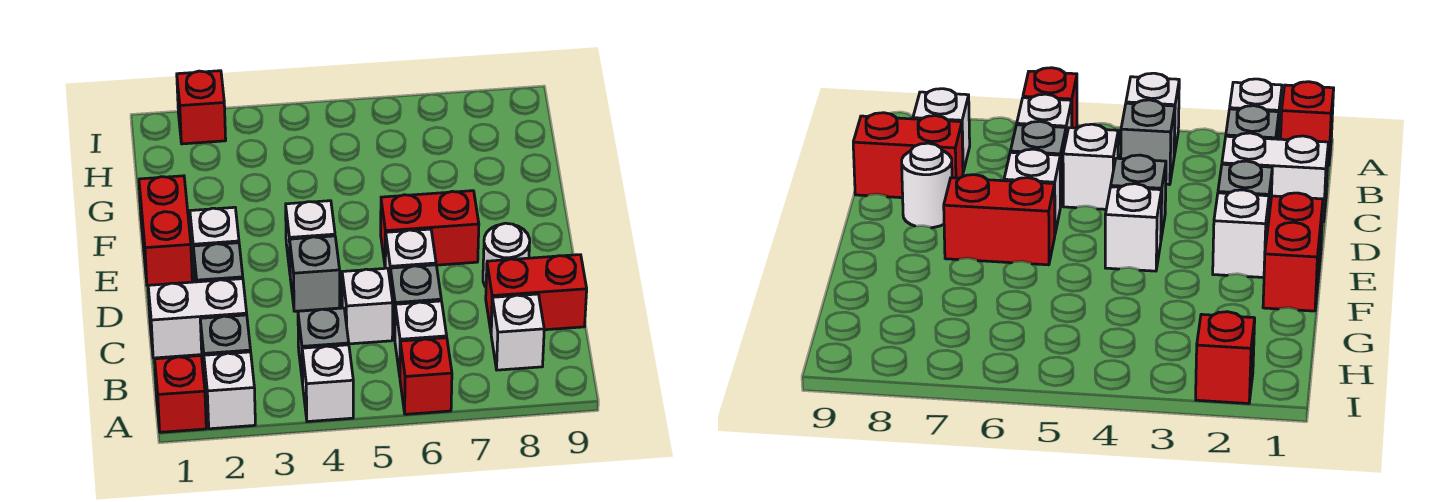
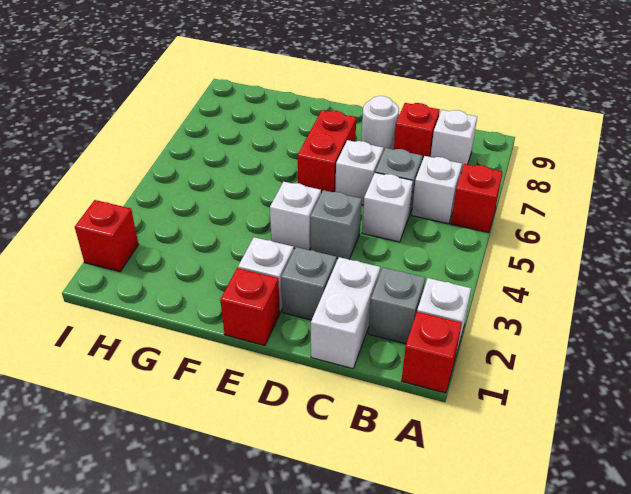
white brick A4 level 1 -> none
grey brick B4 level 1 -> none
red brick C8:C9 level 1 -> red brick C8 level 1
red brick E1:F1 level 1 -> red brick E1 level 1

